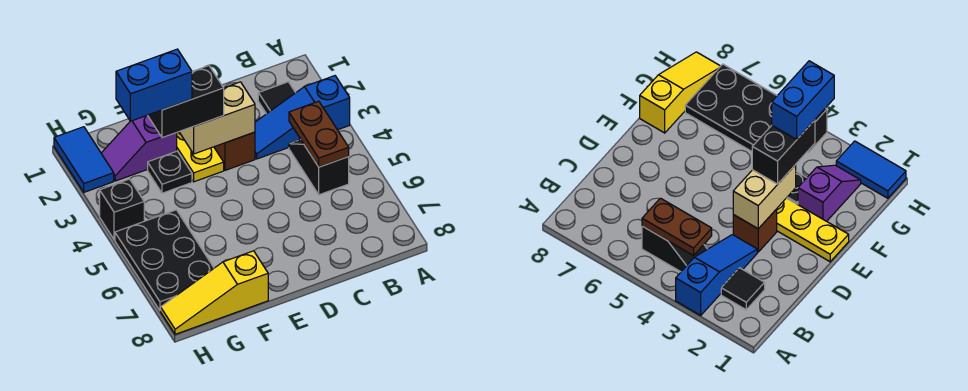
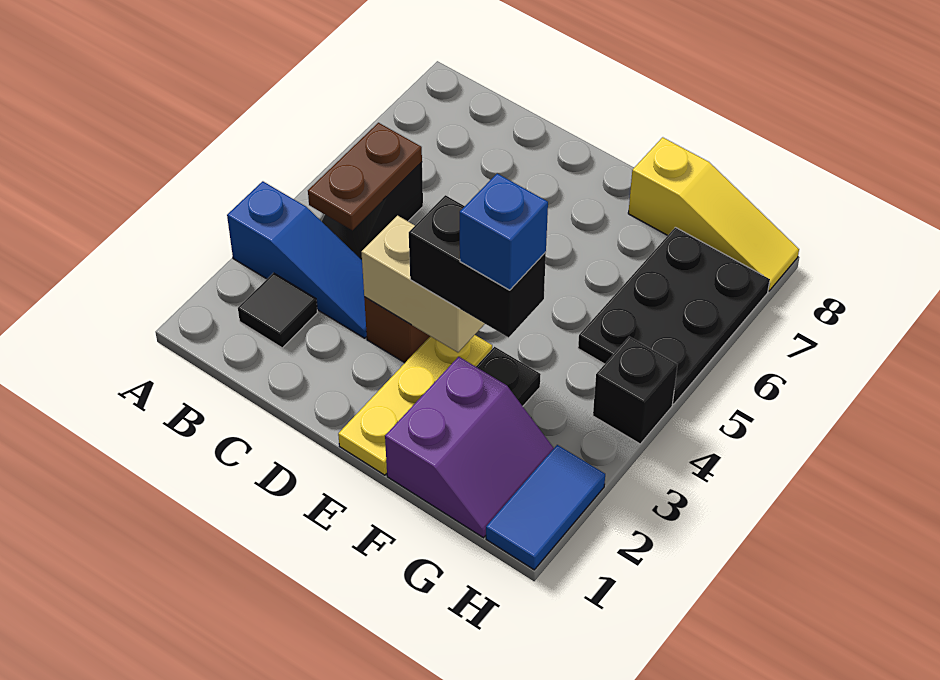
purple slope F2:G2 level 1 top F -> purple slope F1:G2 level 1 top F
blue brick F3:G3 level 4 -> blue brick F3 level 4

